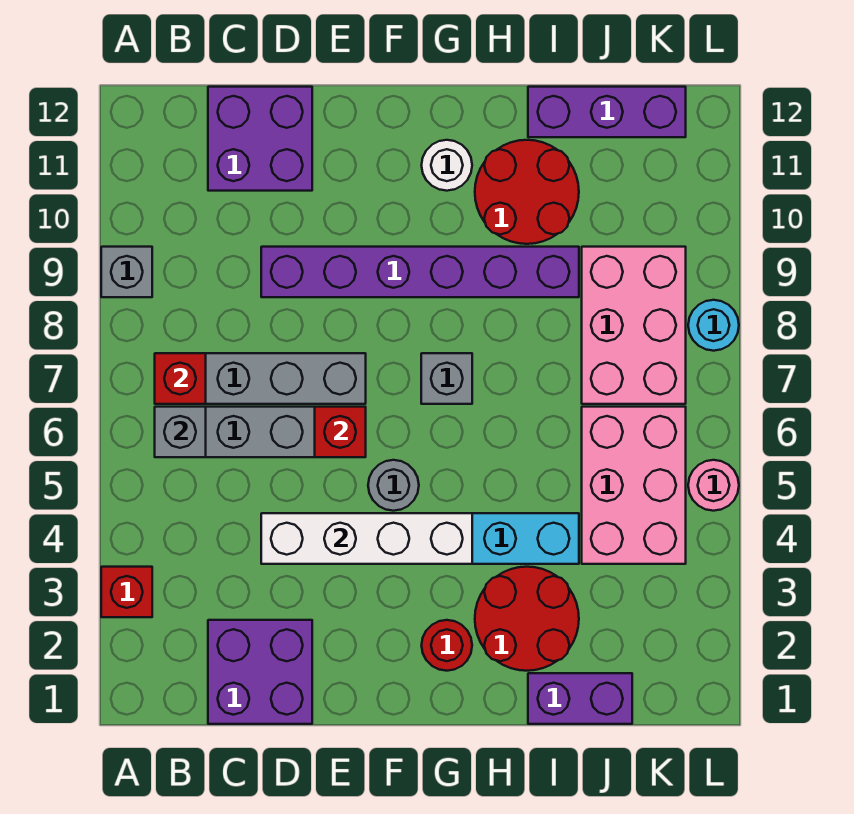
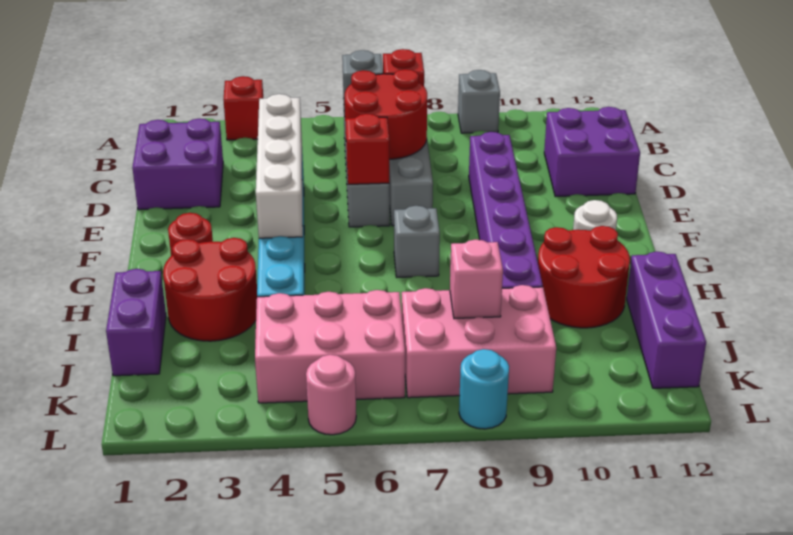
none -> red round brick C6:D7 level 2
grey round brick F5 level 1 -> none
none -> pink brick J8 level 2

